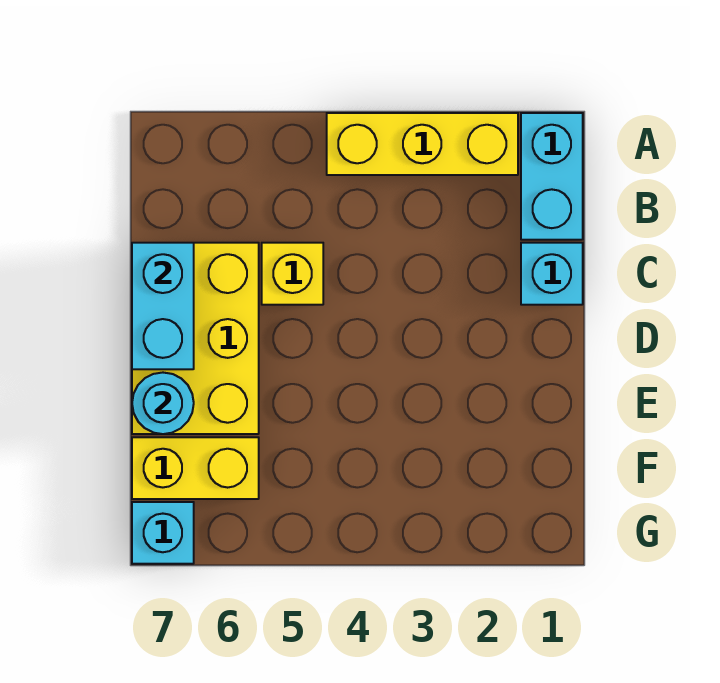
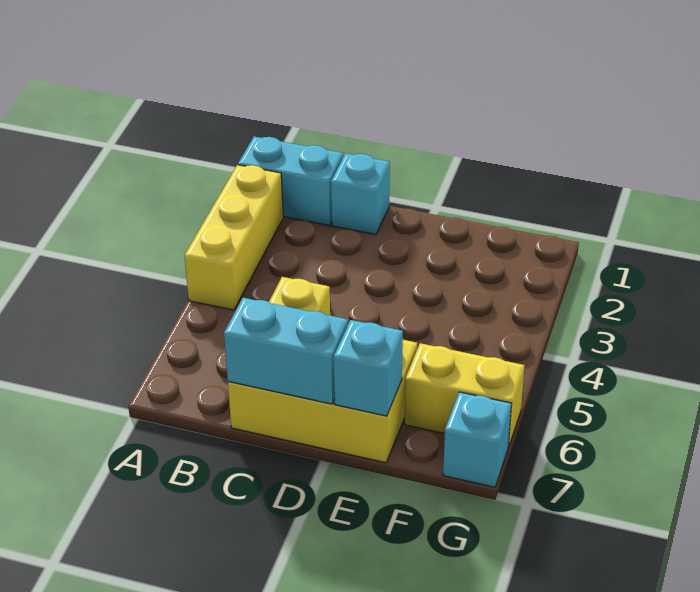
cyan round brick E7 level 2 -> cyan brick E7 level 2
yellow brick F6:F7 level 1 -> yellow brick F6:G6 level 1

